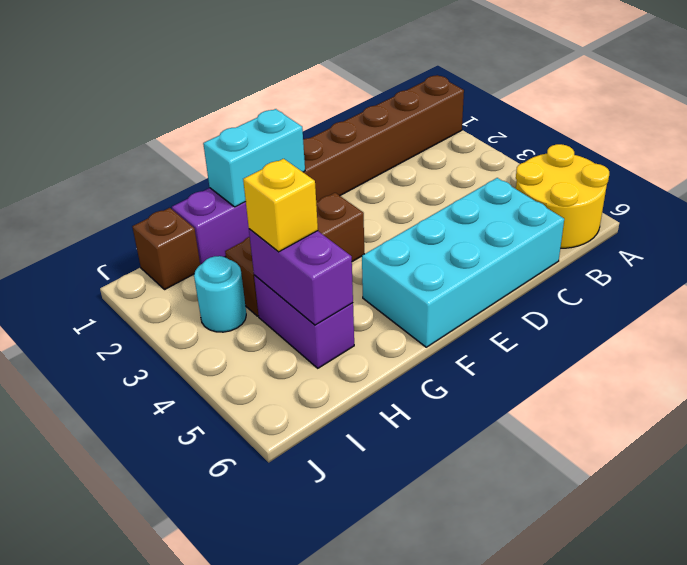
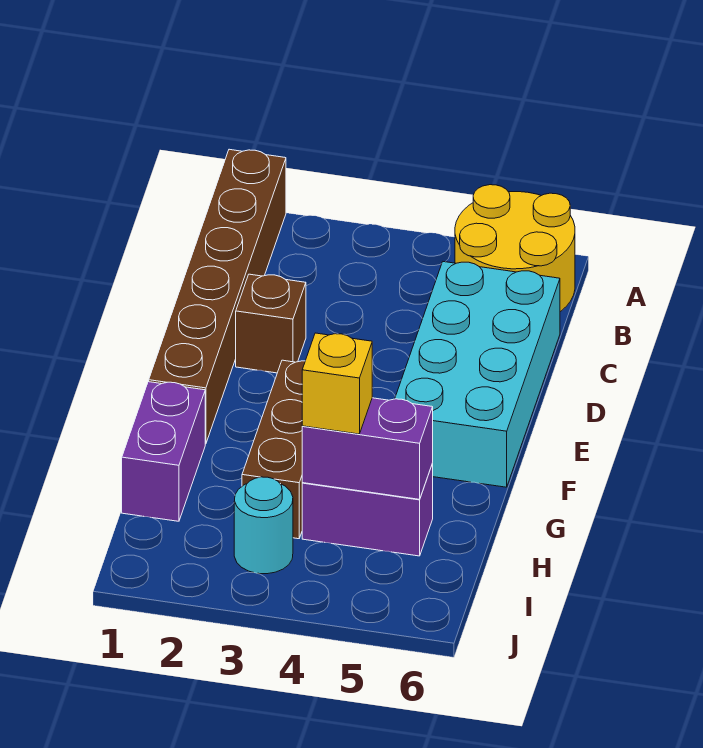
cyan brick F1:G1 level 2 -> none
brown brick I1 level 1 -> brown brick D2 level 1

